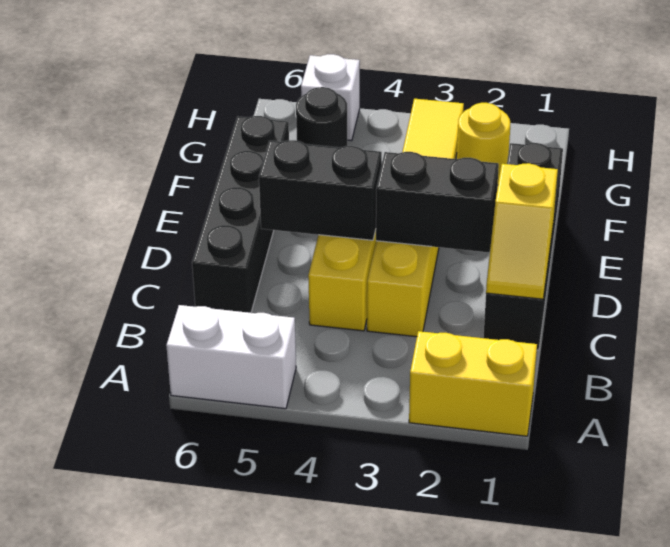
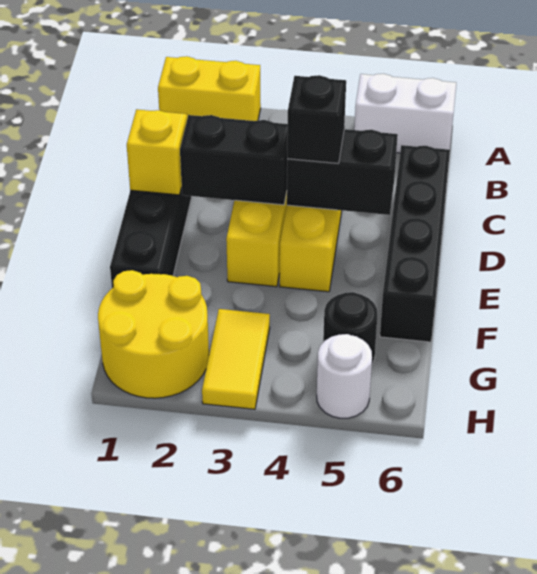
none -> black brick D4 level 3
yellow round brick G2 level 1 -> yellow round brick G1:H2 level 1
white brick H5 level 1 -> white round brick H5 level 1

